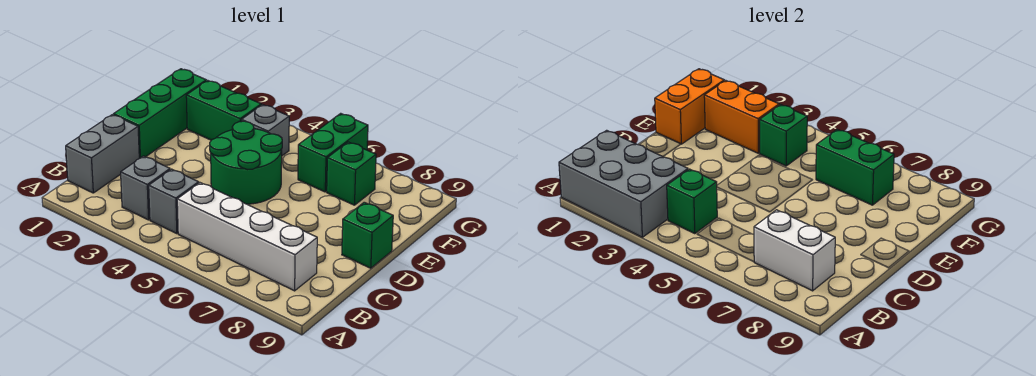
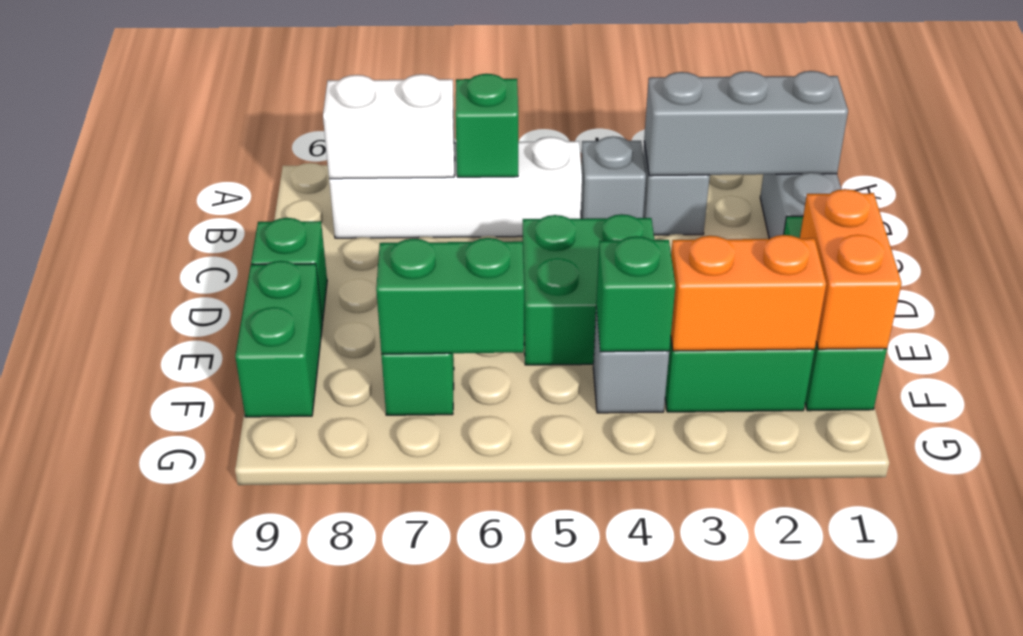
grey brick A1:B3 level 2 -> grey brick B1:B3 level 2
green brick B4 level 2 -> green brick B6 level 2
green round brick D4:E5 level 1 -> green brick D4:E5 level 1
green brick F6:G6 level 1 -> green brick E9:F9 level 1

